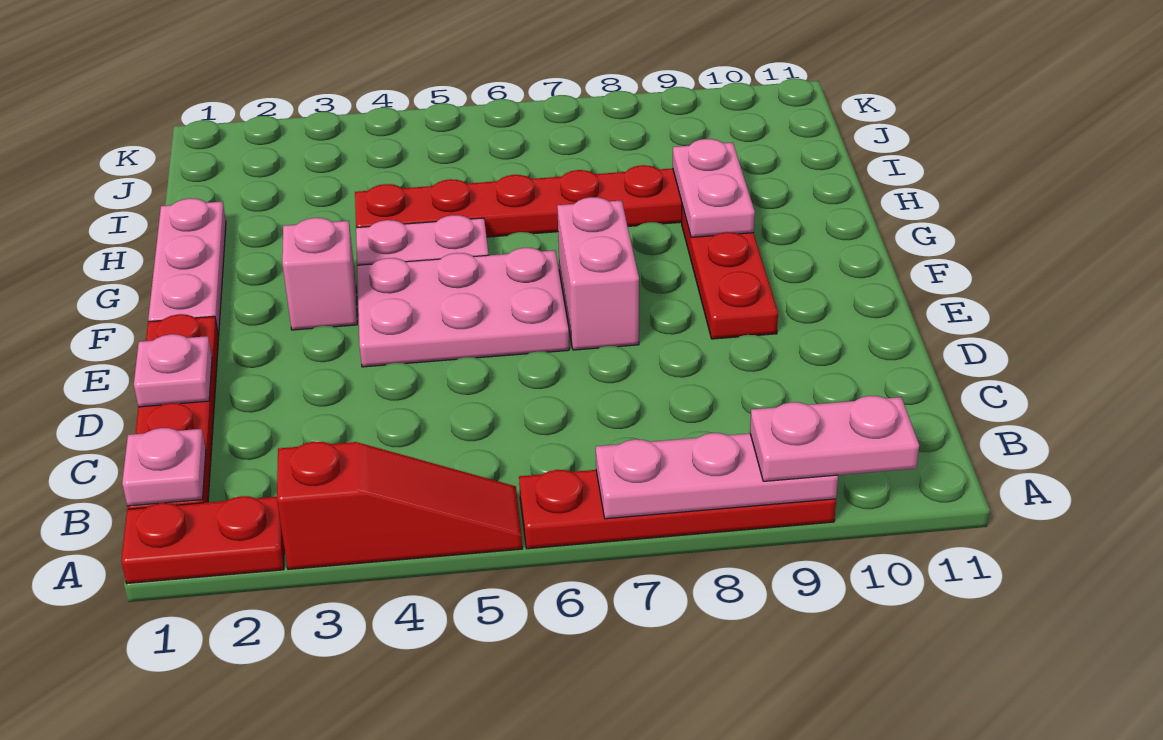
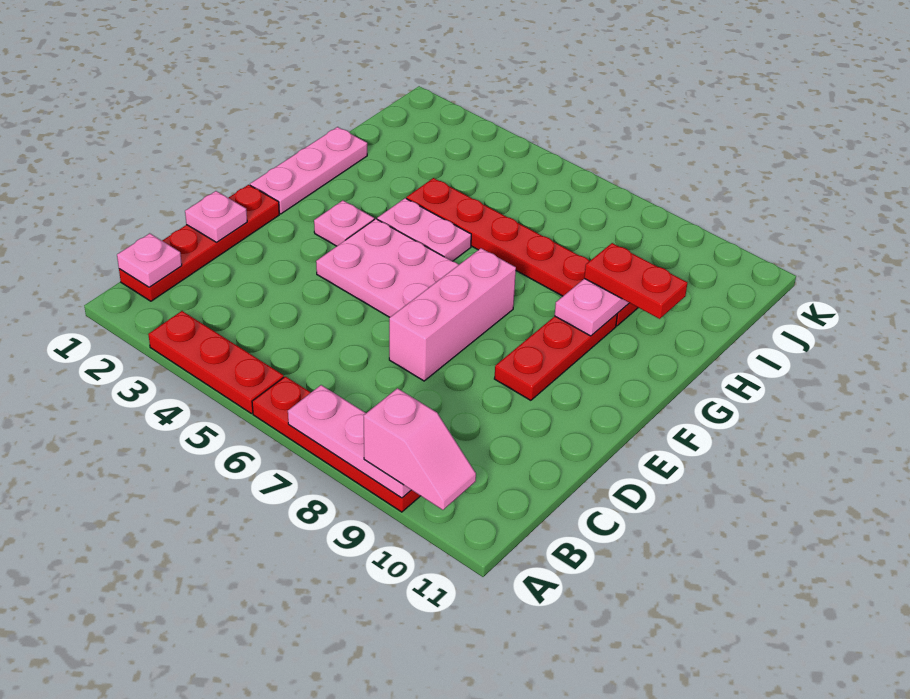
red plate A1:A2 level 1 -> red plate H9:H10 level 3
red slope A3:A5 level 1 top 3 -> red plate A3:A5 level 1
pink plate A9:A10 level 3 -> pink slope A9:A10 level 3 top 9
pink brick E7:F7 level 1 -> pink brick D7:F7 level 1
pink brick F3 level 1 -> pink plate F3 level 1

